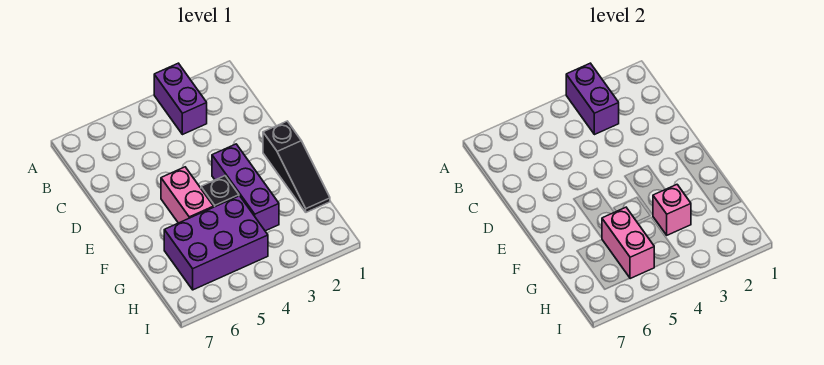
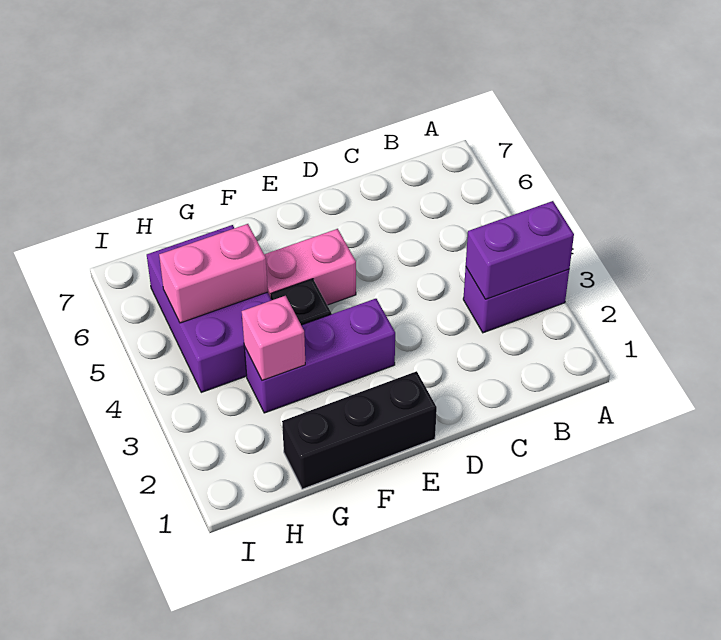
black slope E1:G1 level 1 top E -> black brick E1:G1 level 1

